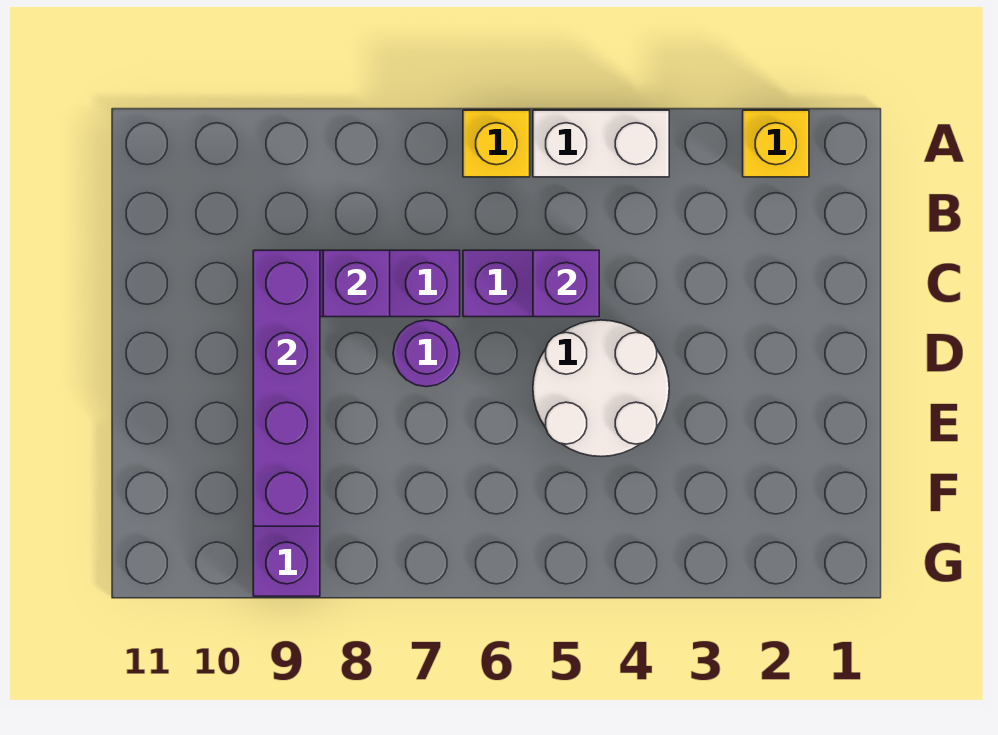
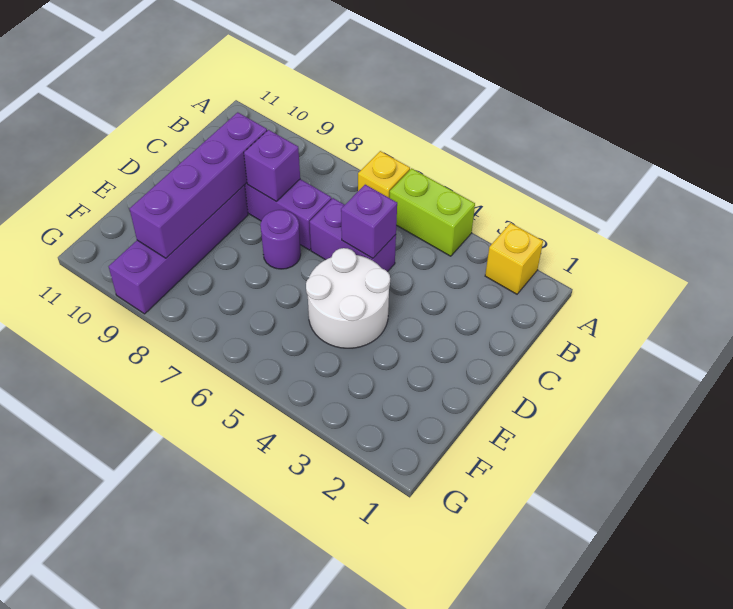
white brick A4:A5 level 1 -> lime brick A4:A5 level 1

